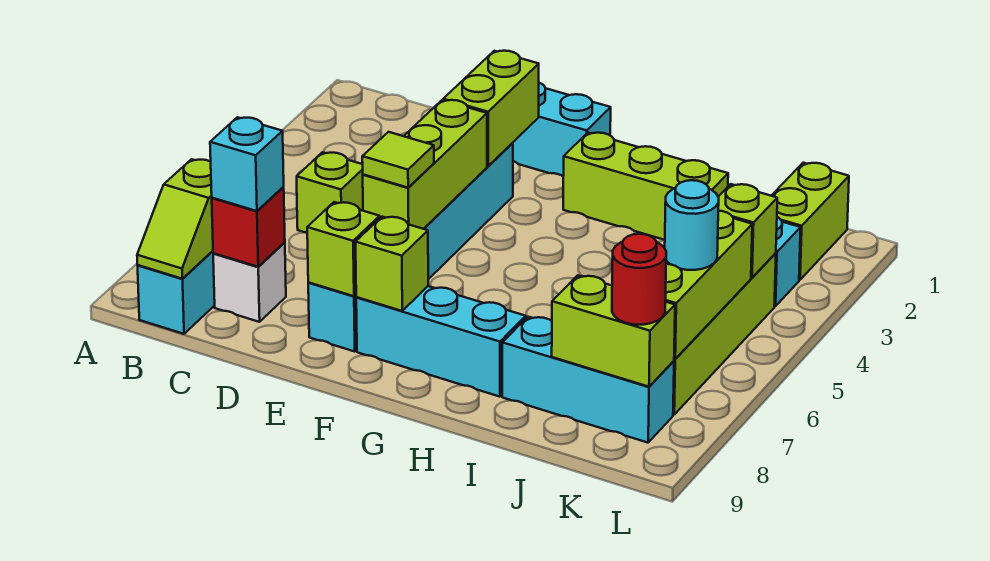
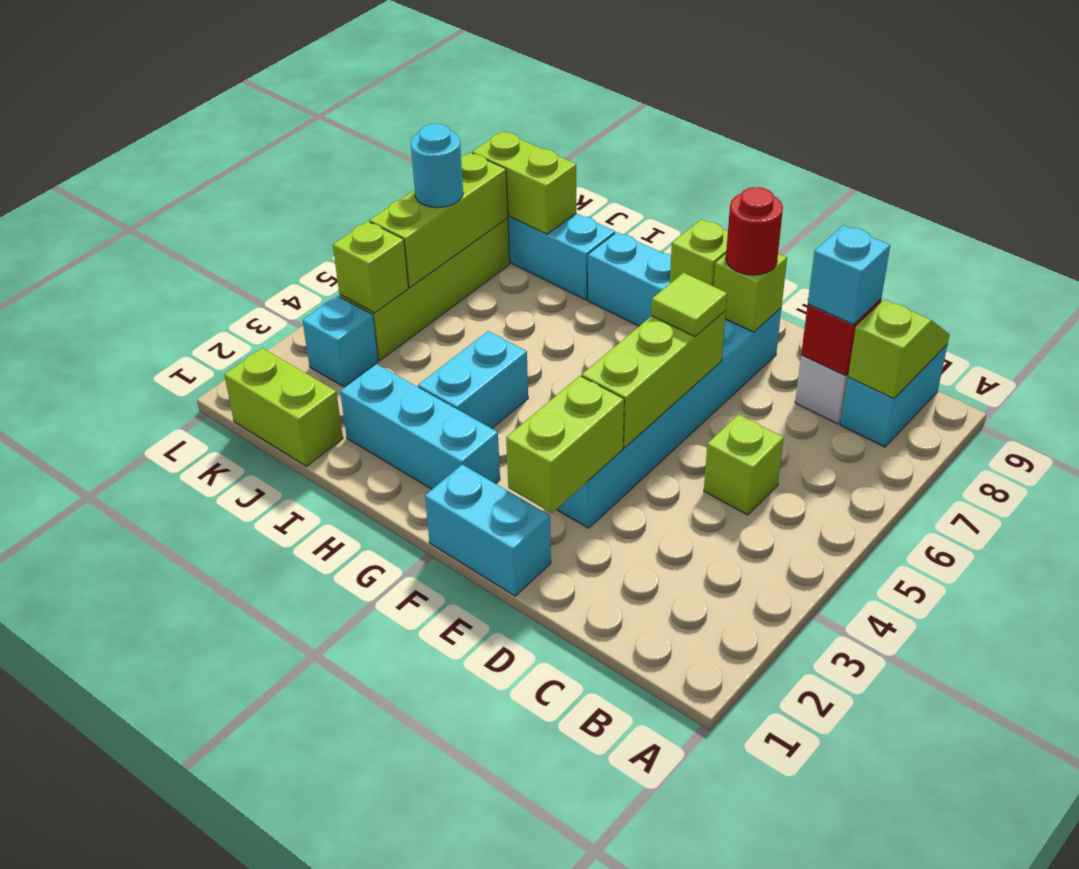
lime brick G2:I2 level 1 -> cyan brick G2:I2 level 1
none -> cyan brick H3:H4 level 1
lime brick K1:K2 level 1 -> lime brick J1:K1 level 1
red round brick K8 level 3 -> red round brick E8 level 3

